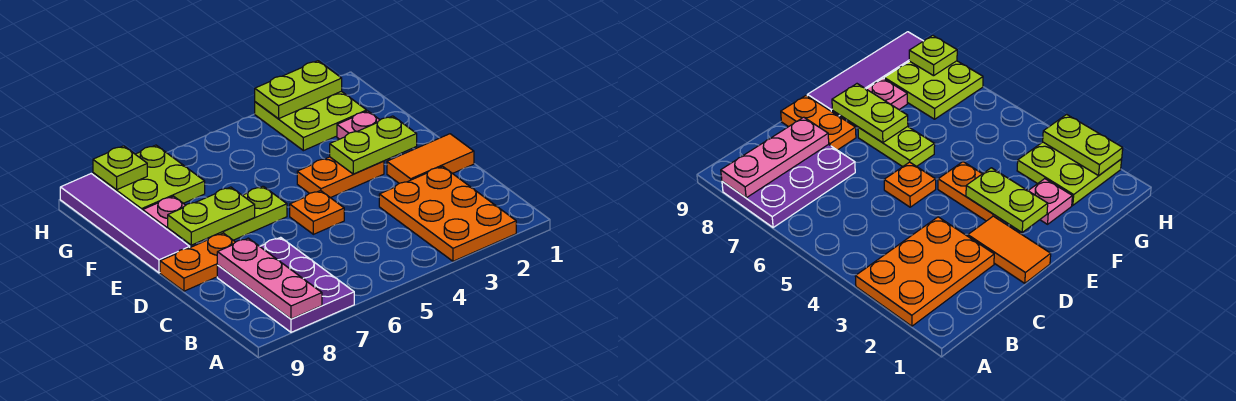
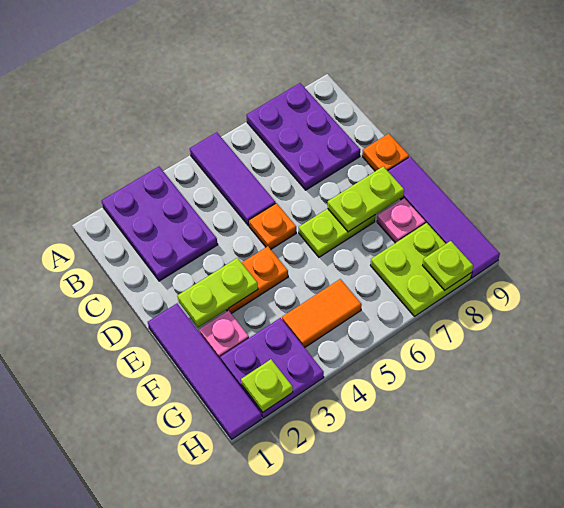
orange plate A2:C3 level 1 -> purple plate A2:C3 level 1
none -> purple tile A5:C5 level 1
pink plate A8:C8 level 2 -> none
orange tile D1:D2 level 1 -> orange tile G4:G5 level 1
orange plate D8:D9 level 1 -> orange plate D9 level 1
none -> purple tile E1:H1 level 1
lime plate G2:H3 level 1 -> purple plate G2:H3 level 1
lime plate H2:H3 level 2 -> lime plate H2 level 2

